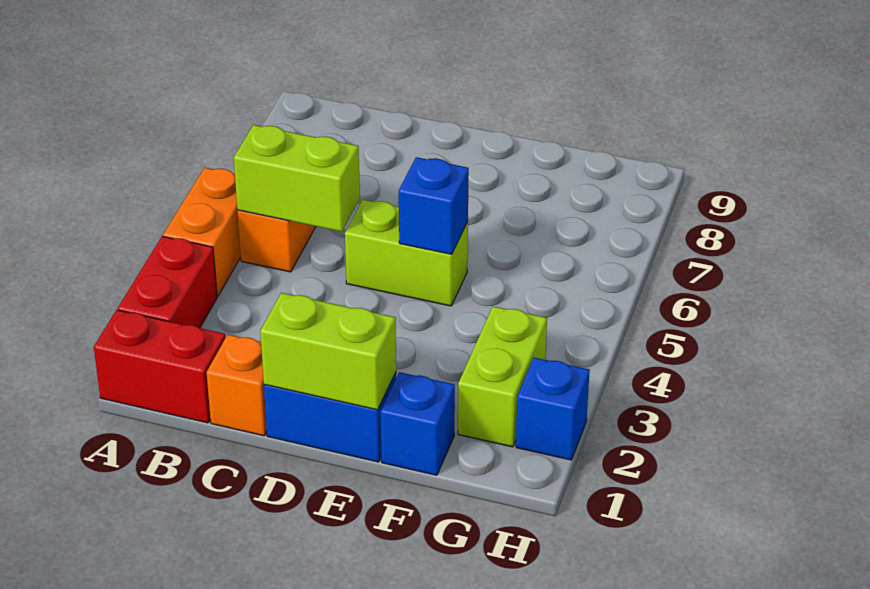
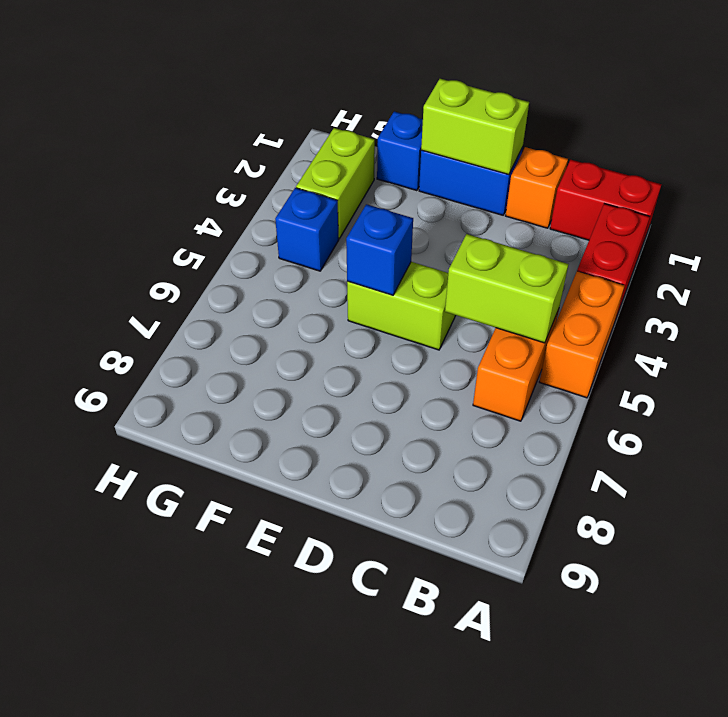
blue brick H2 level 1 -> blue brick G4 level 1

